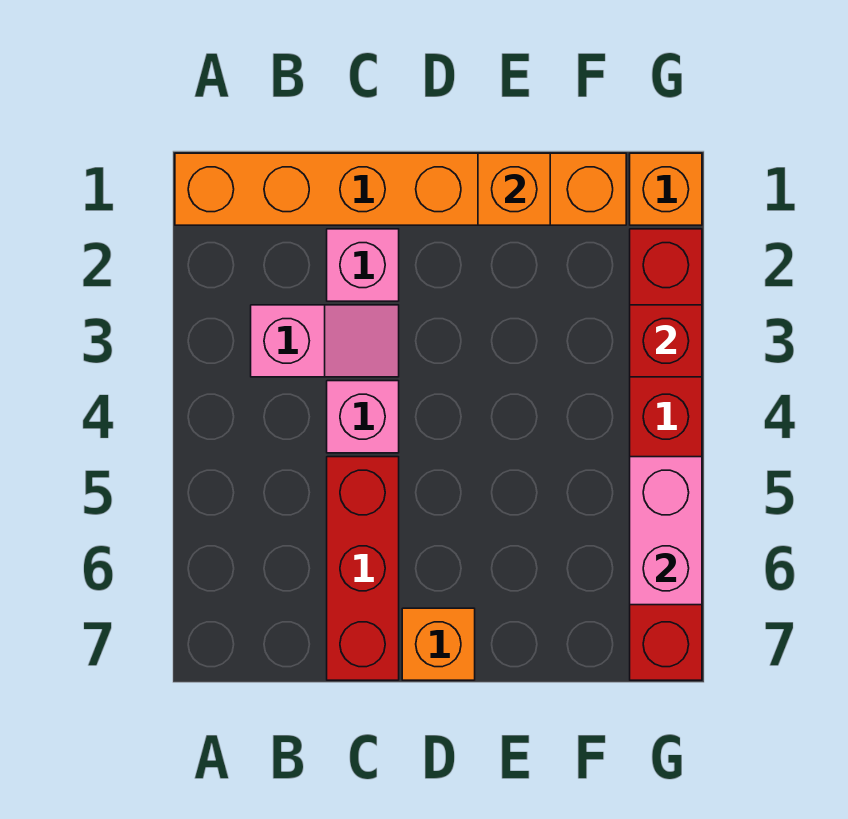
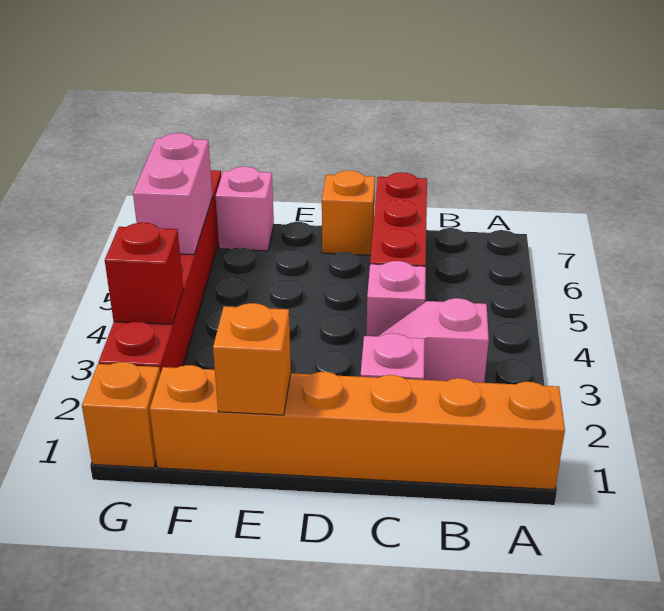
none -> pink brick F7 level 1

